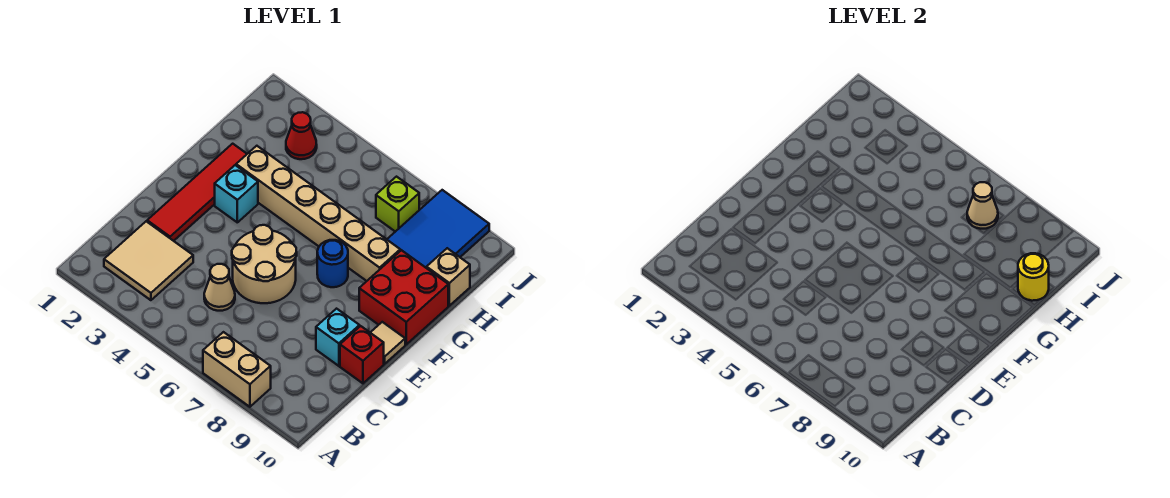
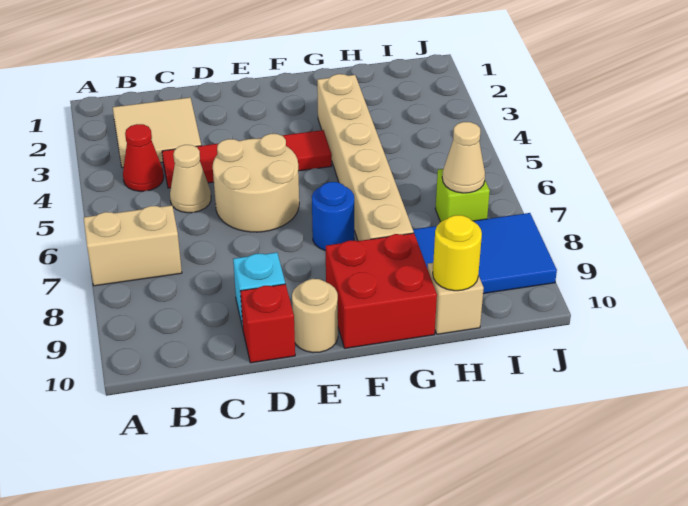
tan brick A7:A8 level 1 -> tan brick A7:B7 level 1
red tile D2:G2 level 1 -> red tile C4:F4 level 1
tan tile E10 level 1 -> tan round brick E10 level 1
cyan brick F3 level 1 -> none
red cone I3 level 1 -> red cone B4 level 1

